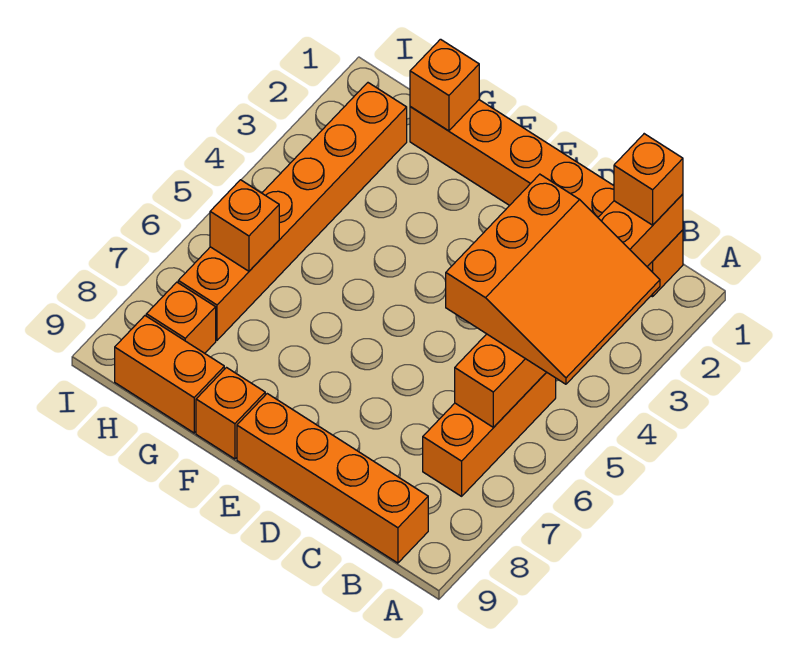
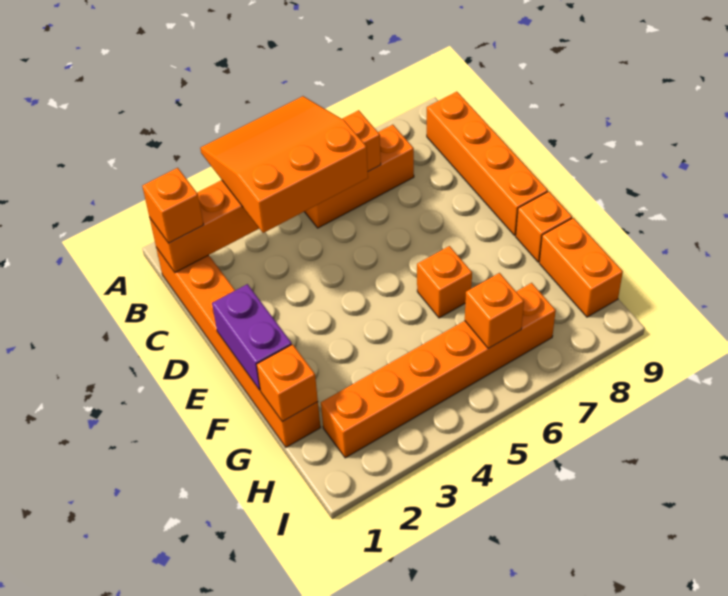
none -> purple brick E1:F1 level 2
orange brick H8 level 1 -> orange brick F6 level 1

